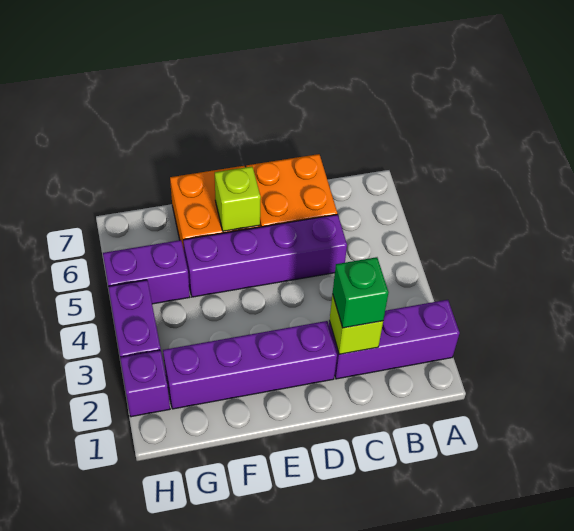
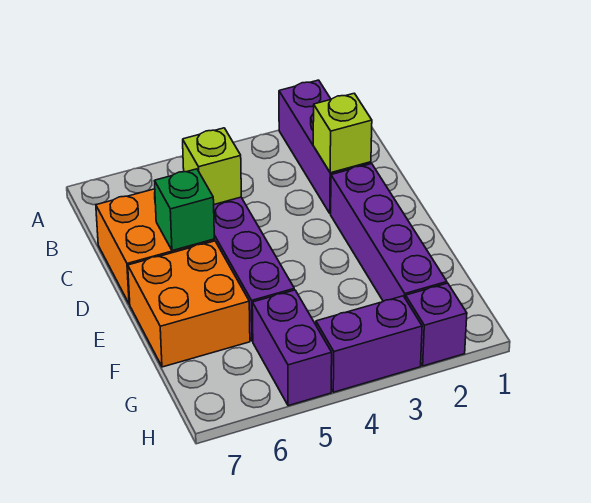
green brick C2 level 3 -> green brick D6 level 2
lime brick E6 level 2 -> lime brick C5 level 2

